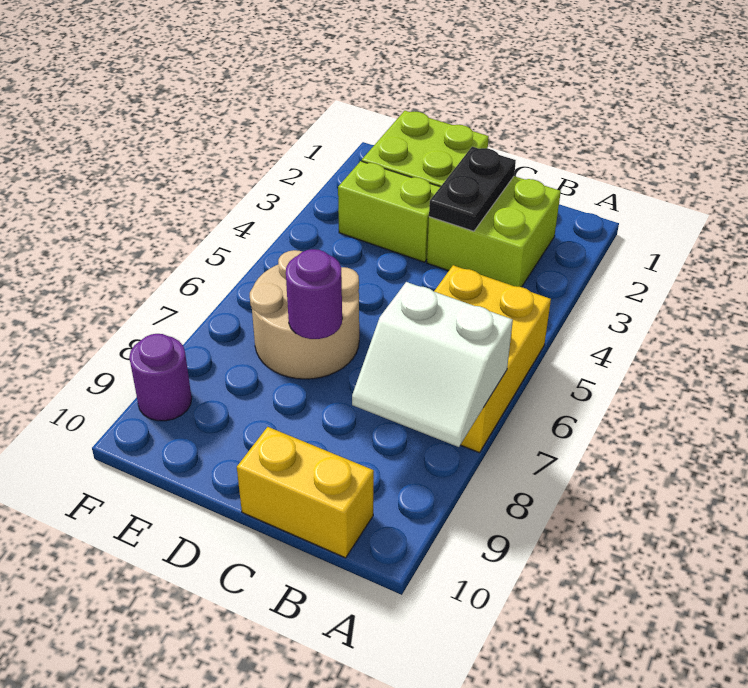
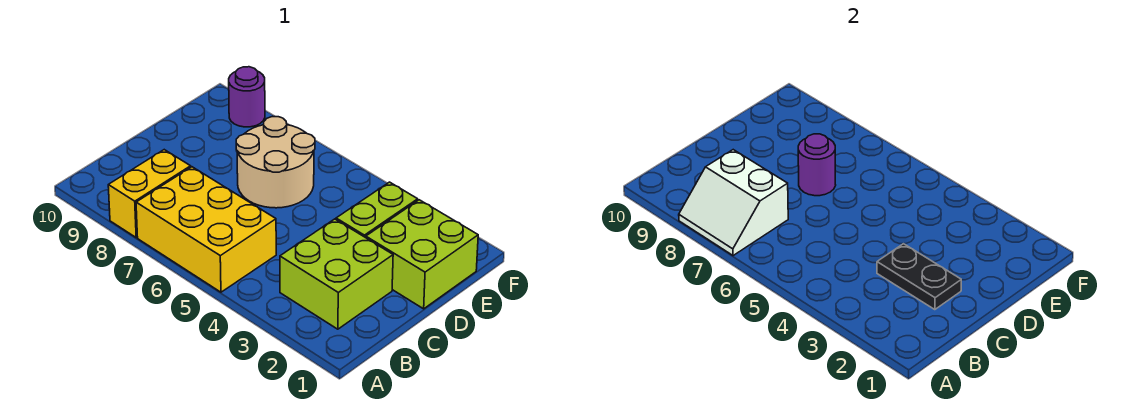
white slope A7:B8 level 2 top 7 -> white slope A7:B8 level 2 top B
yellow brick B10:C10 level 1 -> yellow brick A8:B8 level 1

